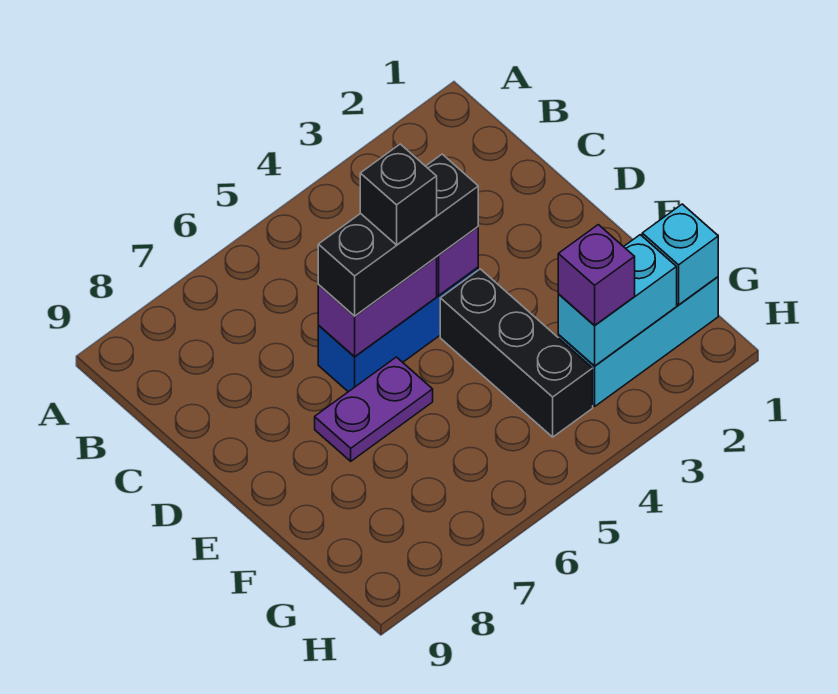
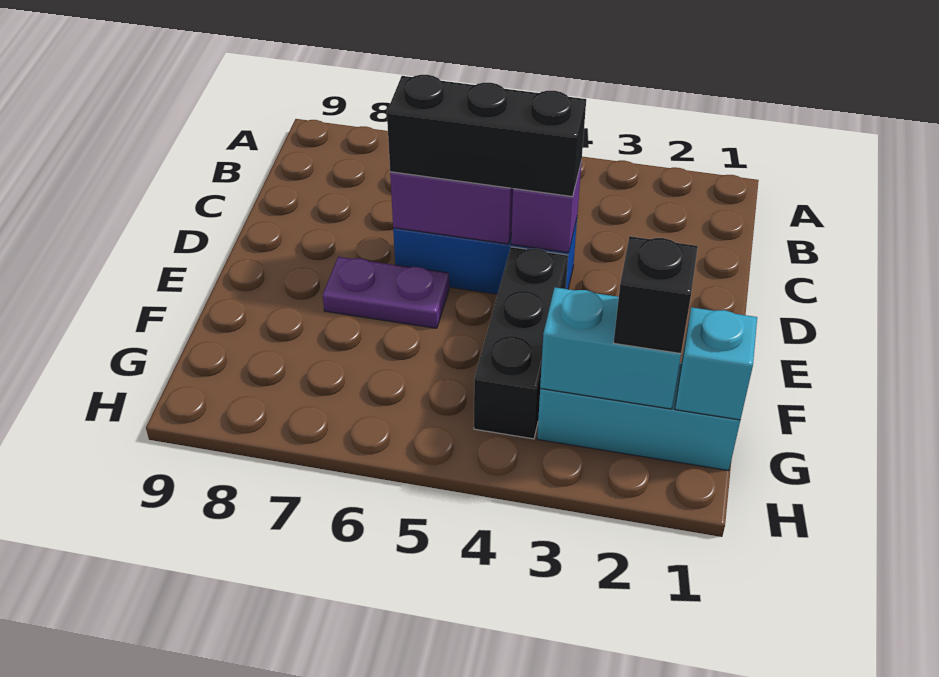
black brick D5 level 4 -> black brick G2 level 3
purple brick G3 level 3 -> none

